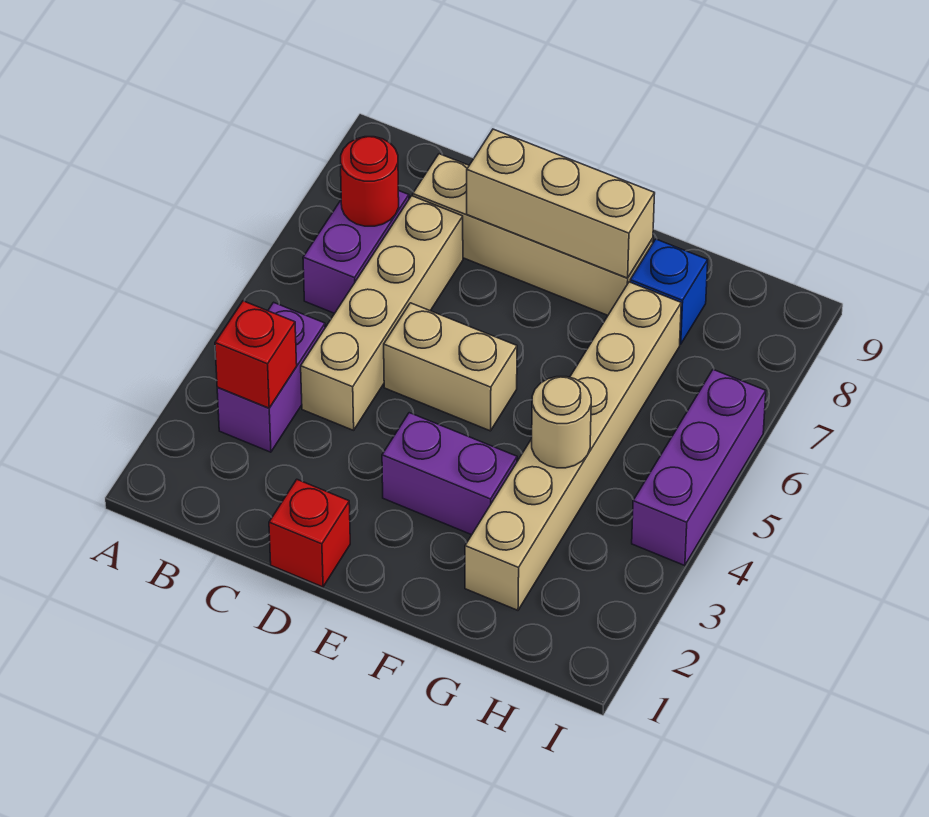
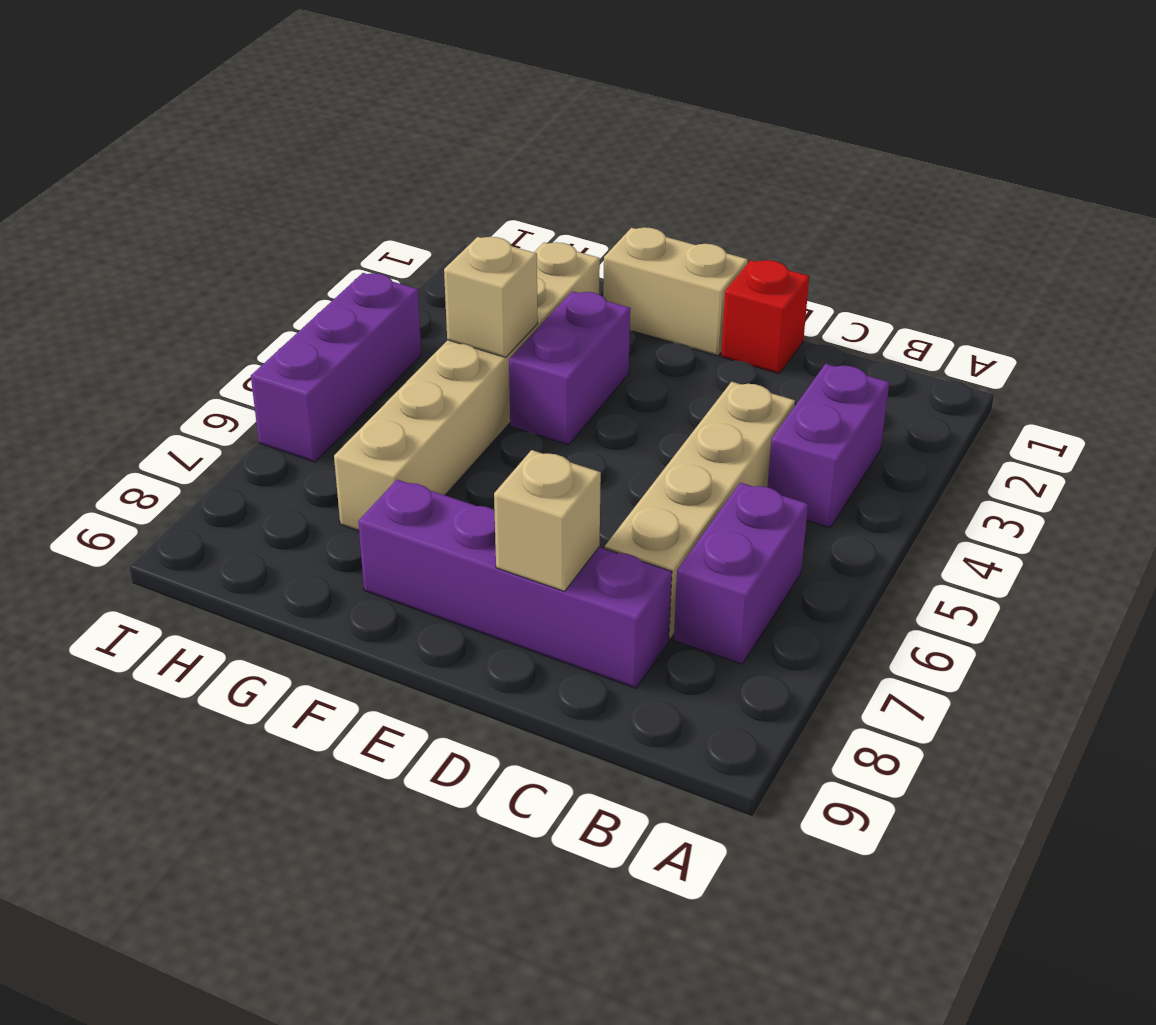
red brick B3 level 2 -> none
red round brick B7 level 2 -> none
tan brick C8:F8 level 1 -> purple brick C8:F8 level 1
tan brick D5:E5 level 1 -> tan brick E1:F1 level 1
tan brick D8:F8 level 2 -> tan brick D8 level 2
purple brick E3:F3 level 1 -> purple brick F3:F4 level 1
tan round brick G4 level 2 -> tan brick G4 level 2
blue brick G8 level 1 -> none

